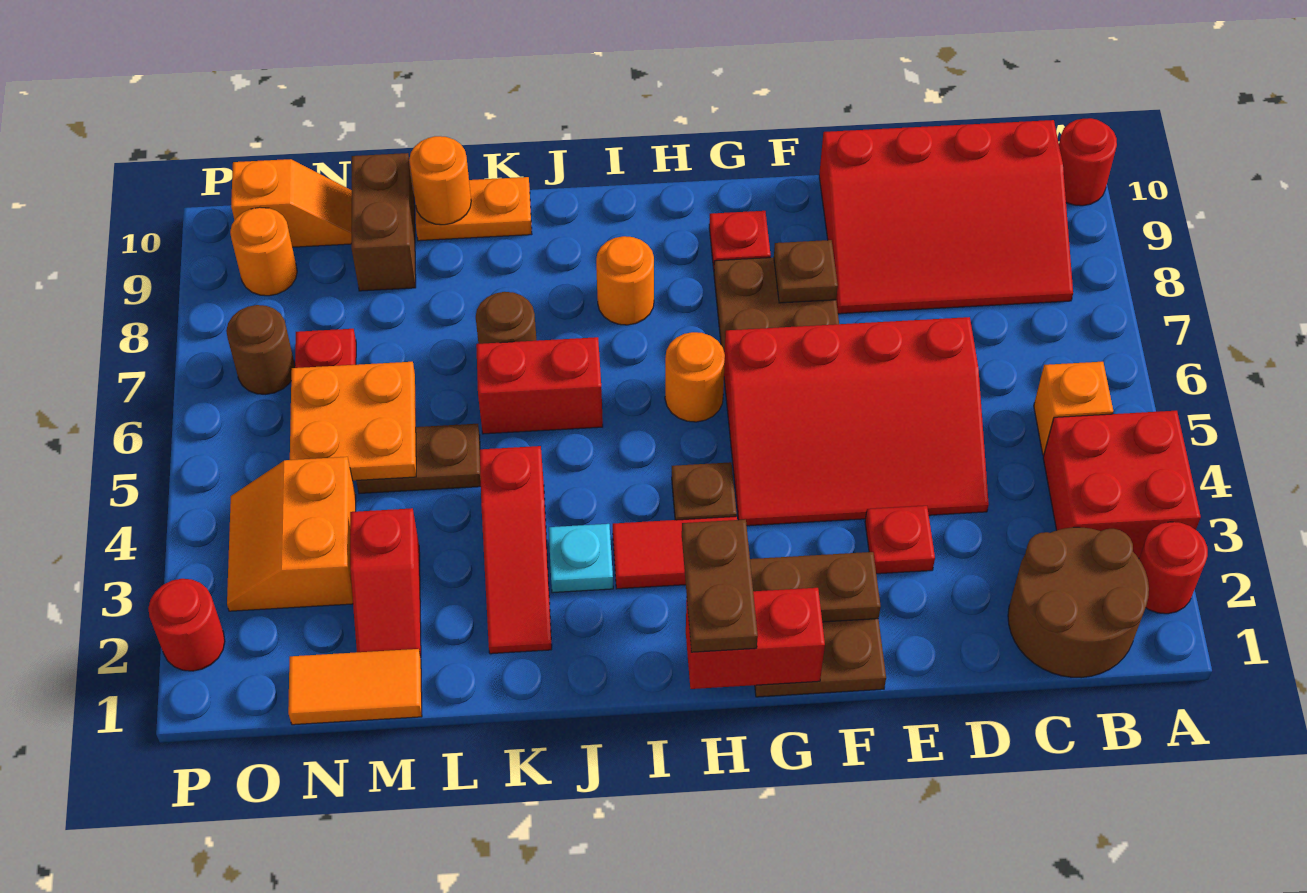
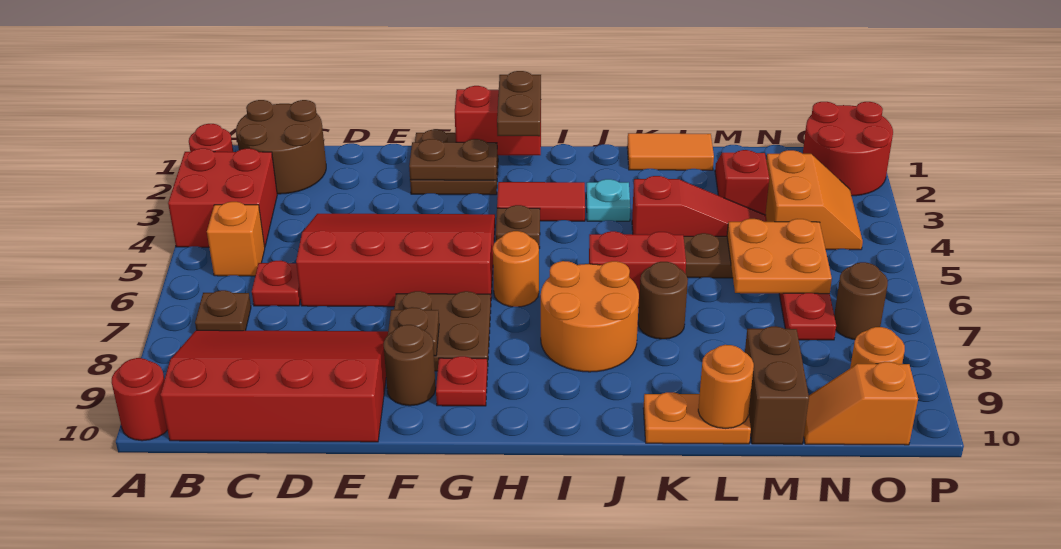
none -> brown plate B7 level 1
red plate E3 level 1 -> red plate C6 level 1
none -> brown round brick F9 level 1
orange round brick I8 level 1 -> orange round brick I7:J8 level 1
red slope K2:K4 level 1 top 4 -> red slope K4:M4 level 1 top K
orange tile M1:N1 level 1 -> orange tile K1:L1 level 1
red round brick P2 level 1 -> red round brick O1:P2 level 1

